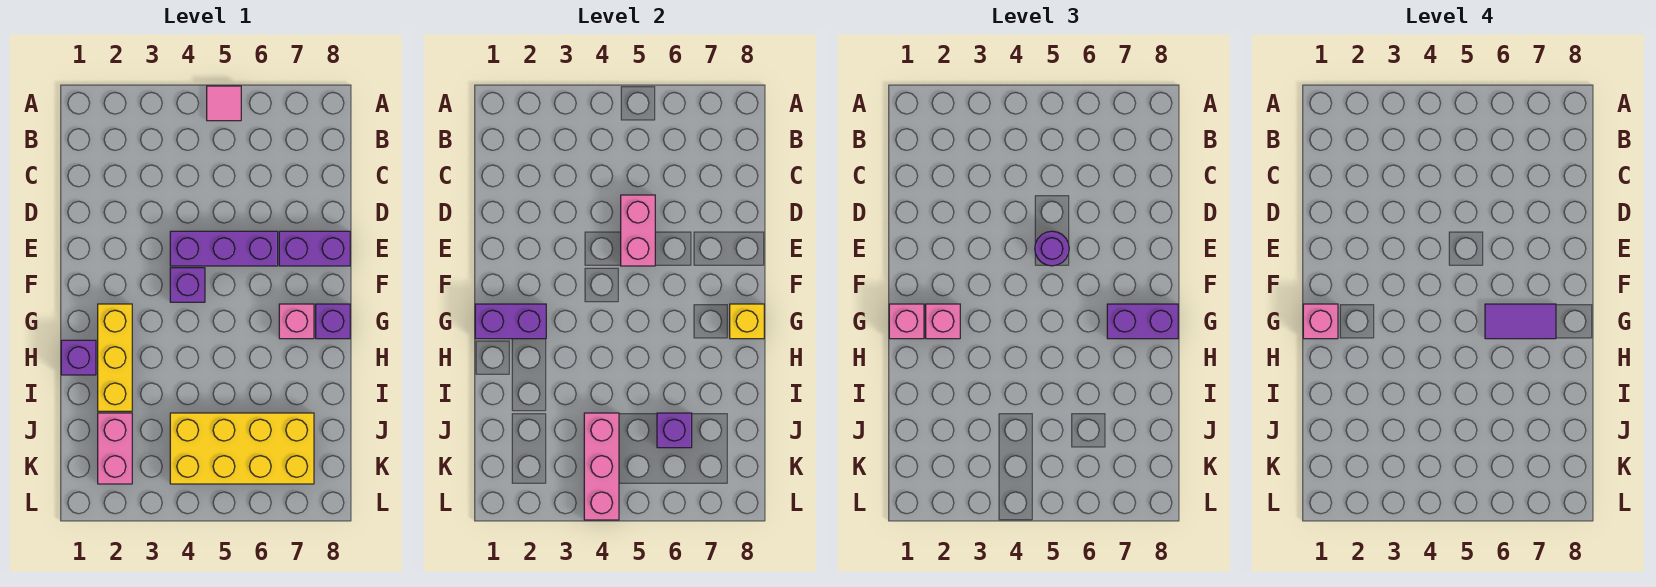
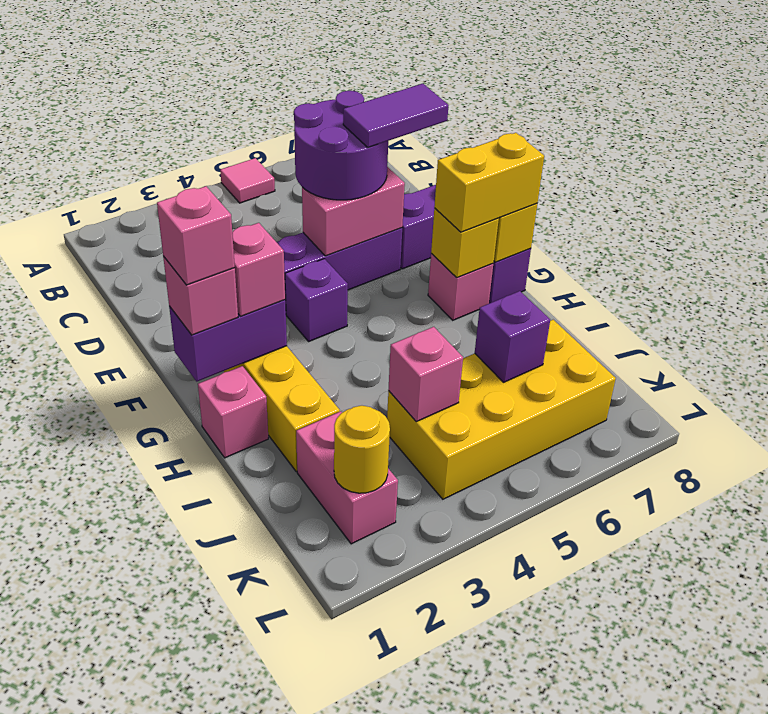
pink brick D5:E5 level 2 -> pink brick E5:E6 level 2
purple round brick E5 level 3 -> purple round brick D5:E6 level 3
purple tile G6:G7 level 4 -> purple tile E6:E7 level 4
none -> yellow brick G7 level 2
purple brick G7:G8 level 3 -> yellow brick G7:G8 level 3
purple brick H1 level 1 -> pink brick H1 level 1
pink brick J4:L4 level 2 -> pink brick J4 level 2
none -> yellow round brick K2 level 2

